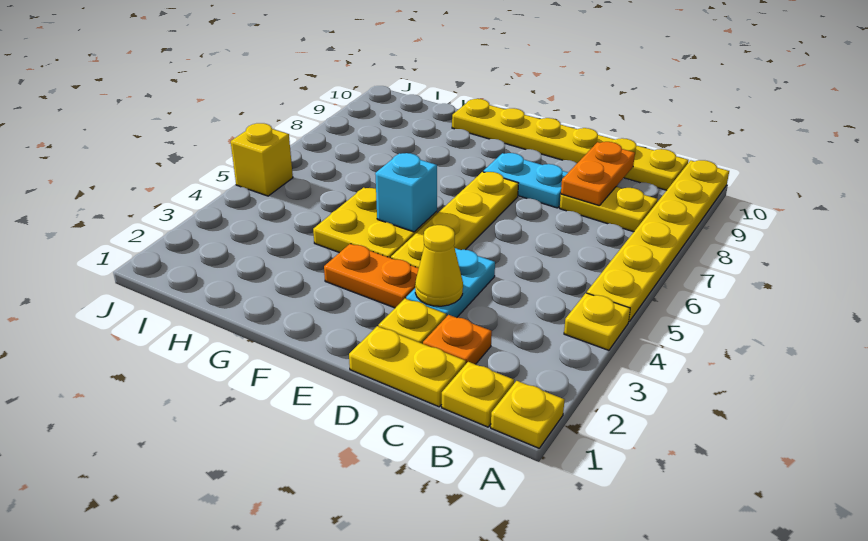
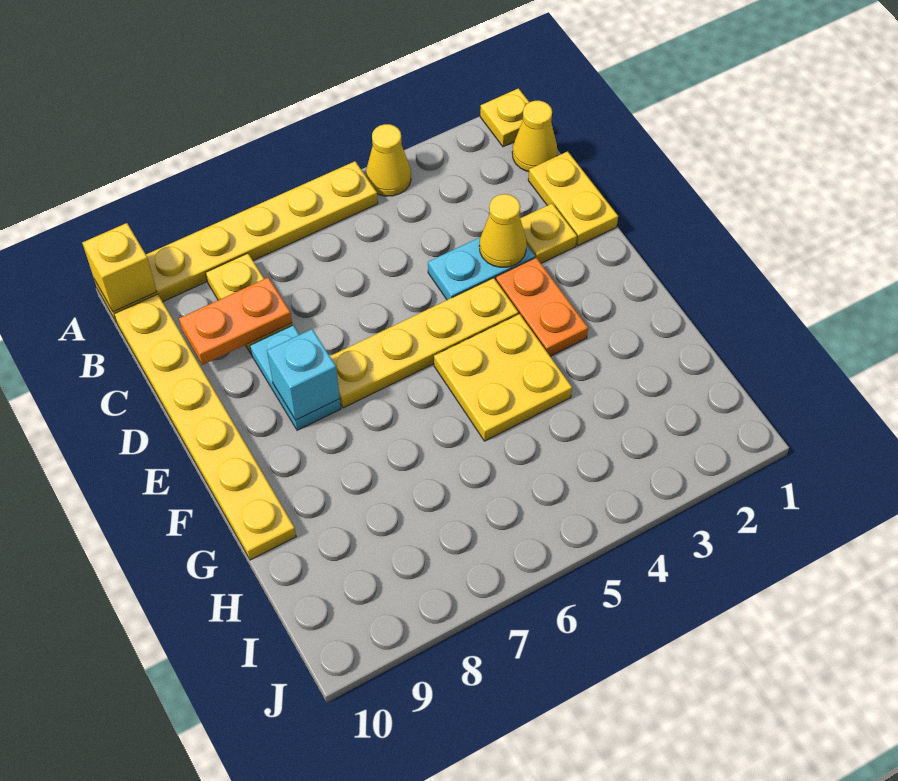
yellow plate A4 level 1 -> yellow cone A4 level 1
yellow plate B1 level 1 -> yellow cone B1 level 1
orange plate C2 level 1 -> none
cyan brick F5 level 2 -> cyan brick E8 level 2
yellow brick J5 level 1 -> yellow brick A10 level 2

